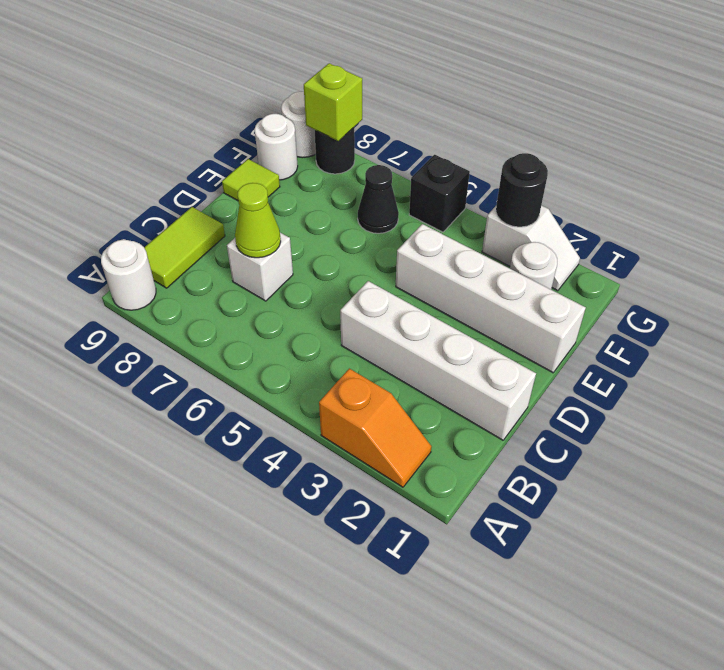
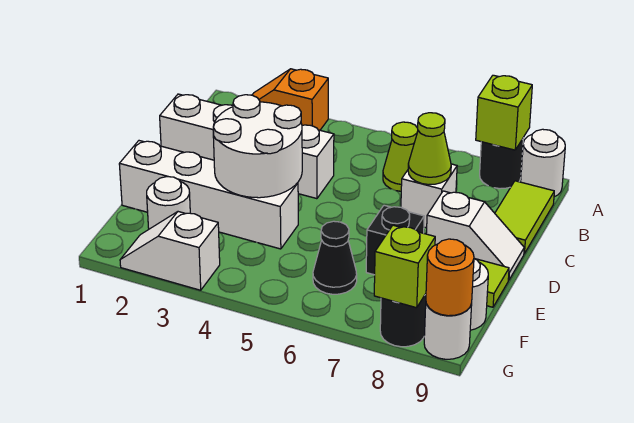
none -> lime brick A8 level 2
none -> lime cone B6 level 1
none -> white round brick D3:E4 level 2
none -> white slope D8:D9 level 1 top 8
black round brick G3 level 2 -> black round brick A8 level 1
black brick G5 level 1 -> black brick E7 level 1
none -> orange round brick G9 level 2

